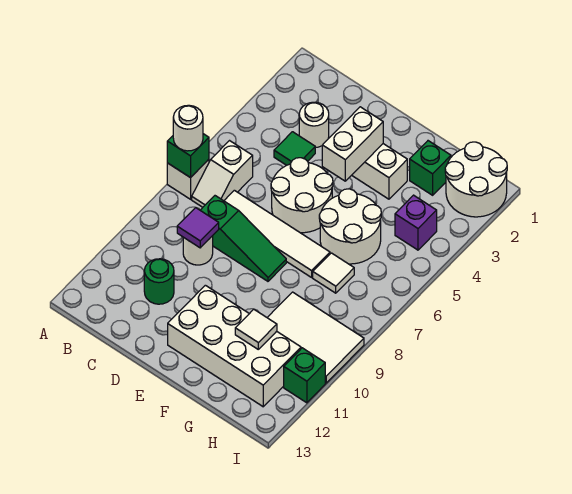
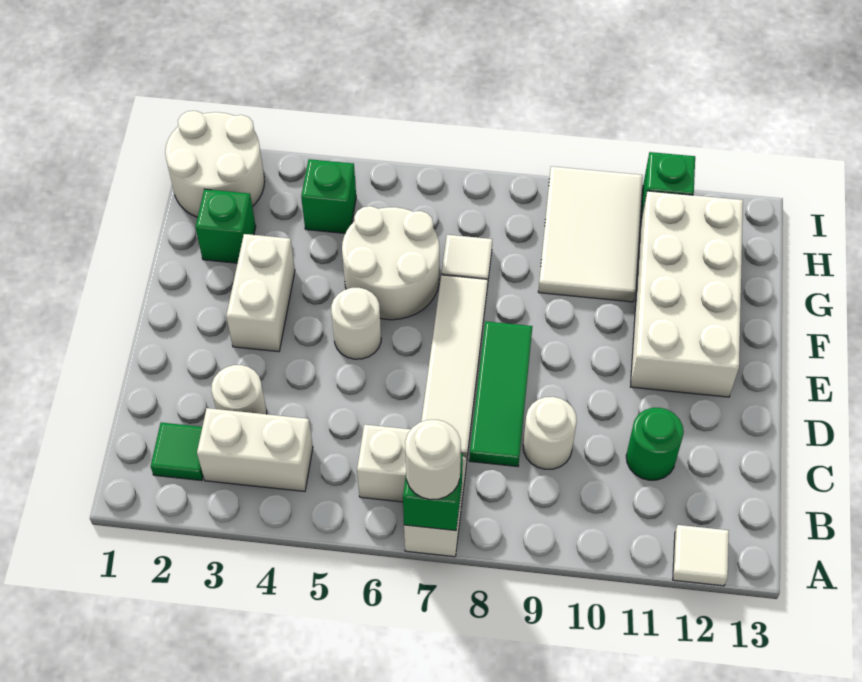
green tile C4 level 1 -> green tile B2 level 1
green slope C8:E8 level 1 top C -> green tile C8:E8 level 1
purple tile C9 level 2 -> none
white round brick D5:E6 level 1 -> white round brick E5 level 1
white brick E3:E4 level 2 -> white brick B3:B4 level 1
white tile G11 level 2 -> white tile A12 level 1
purple brick H4 level 1 -> green brick H4 level 1

